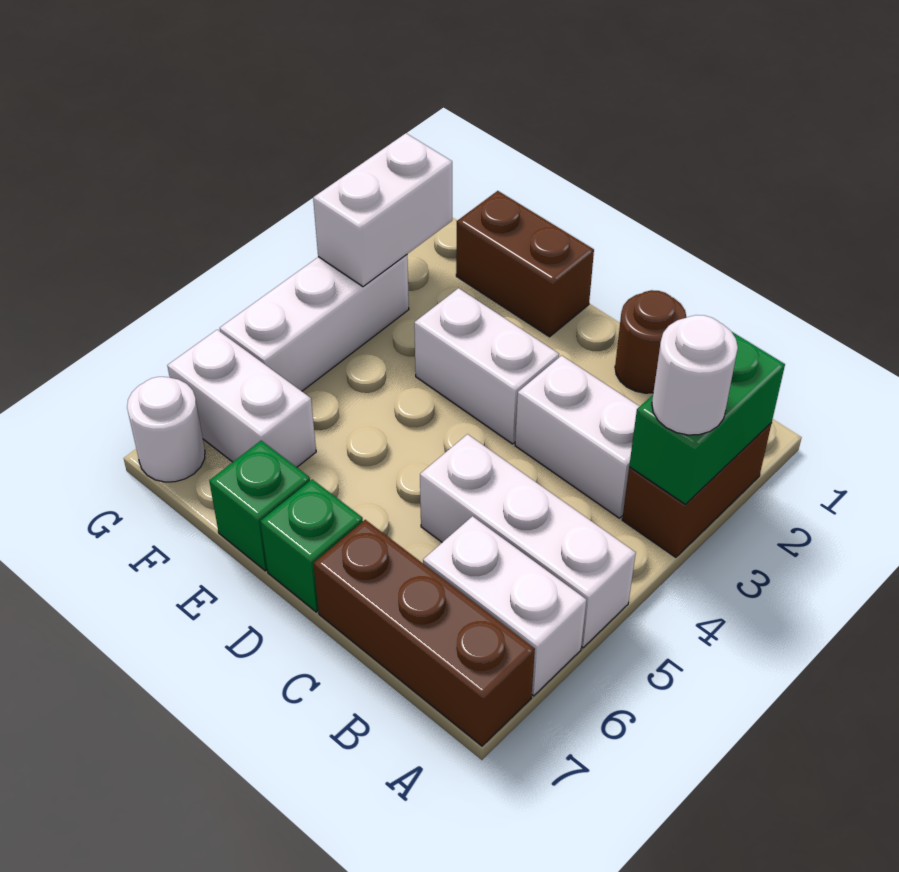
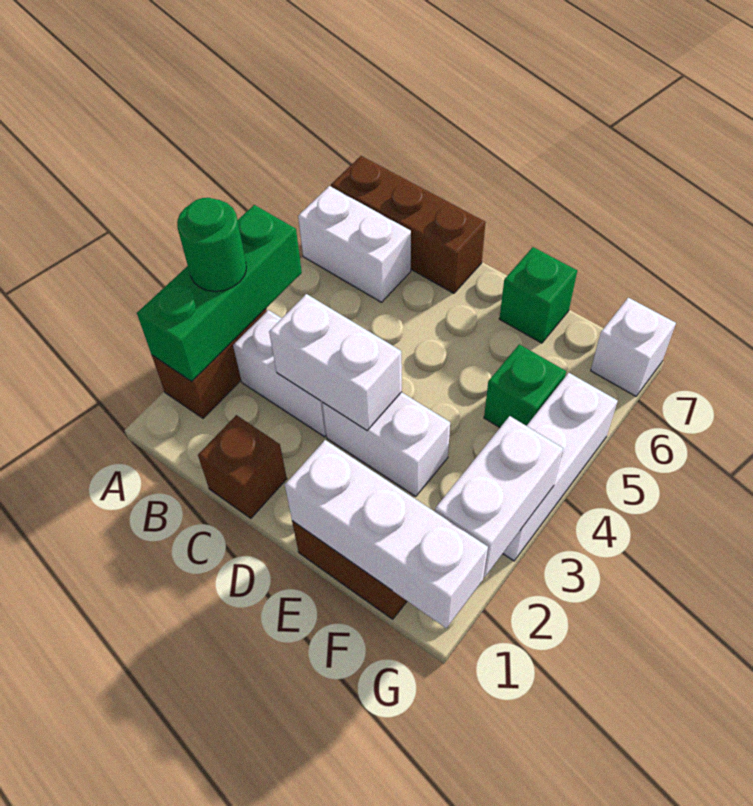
green brick A2:A3 level 2 -> green brick A2:A4 level 2
white round brick A3 level 3 -> green round brick A3 level 3
white brick A5:C5 level 1 -> white brick E1:G1 level 2
brown round brick C1 level 1 -> brown brick C1 level 1
green brick D7 level 1 -> green brick F5 level 1
white brick F6:G6 level 1 -> white brick C3:D3 level 2
white round brick G7 level 1 -> white brick G7 level 1

